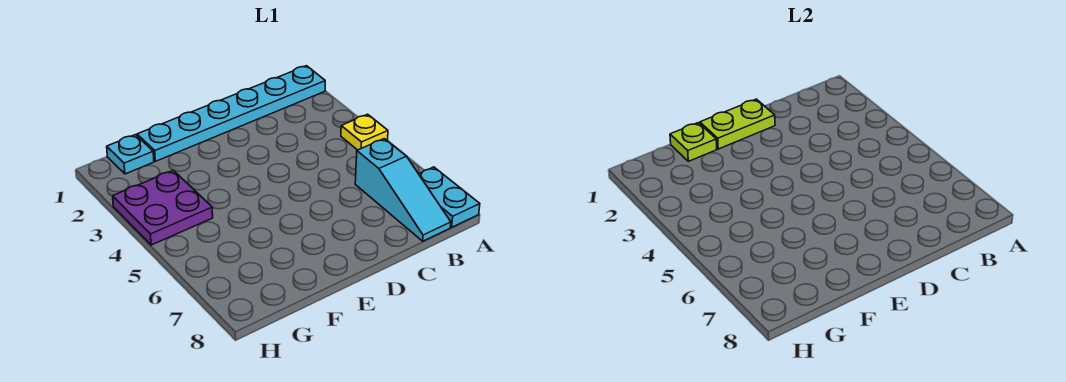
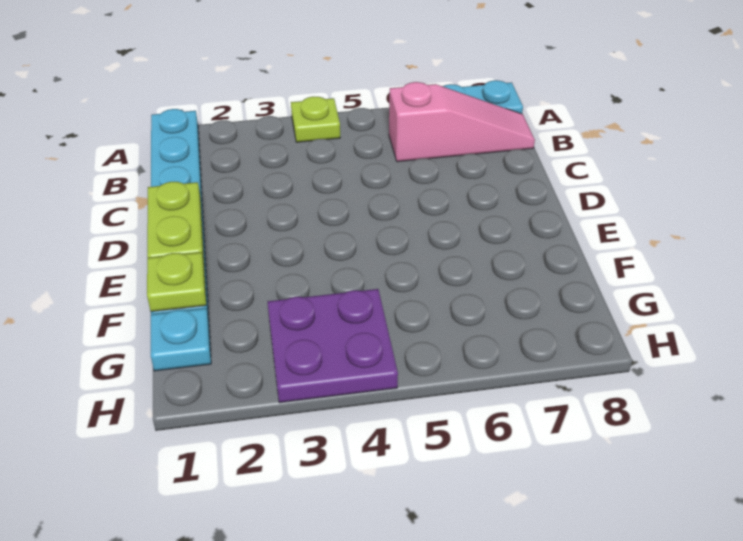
yellow plate A4 level 1 -> lime plate A4 level 1
cyan slope B6:B8 level 1 top 6 -> pink slope B6:B8 level 1 top 6

